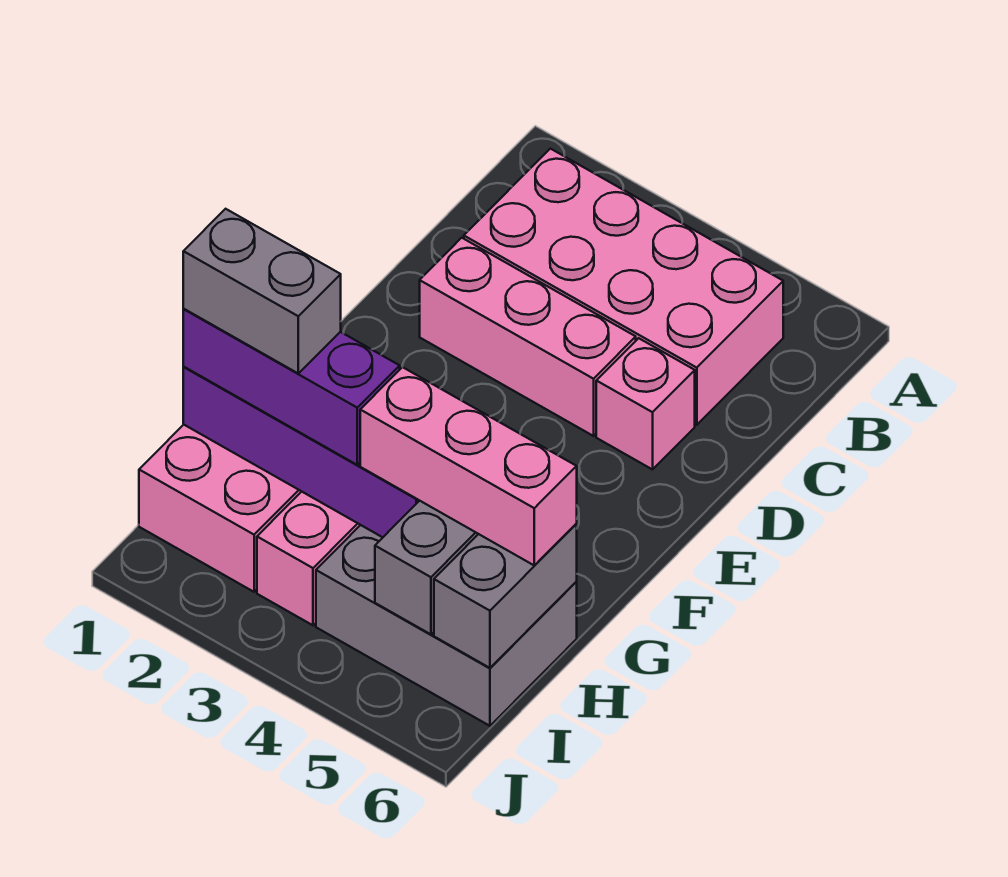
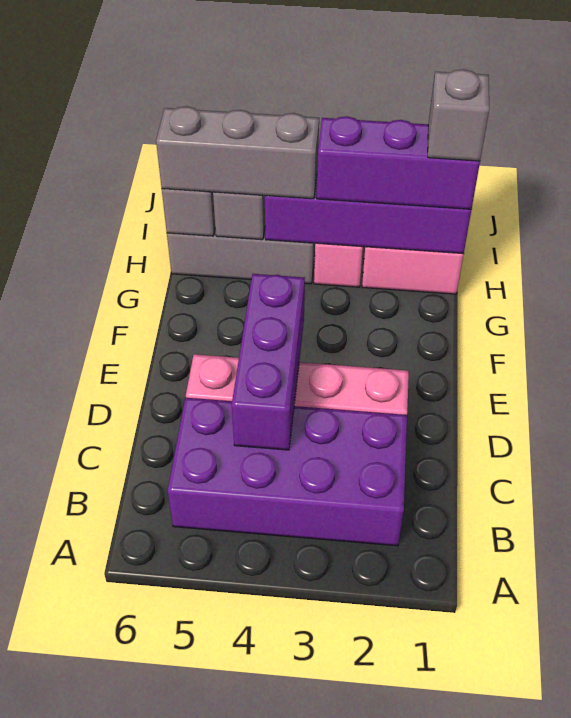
pink brick B2:C5 level 1 -> purple brick B2:C5 level 1
none -> purple brick C4:E4 level 2
grey brick H1:H2 level 4 -> grey brick H1 level 4
pink brick H4:H6 level 3 -> grey brick H4:H6 level 3

